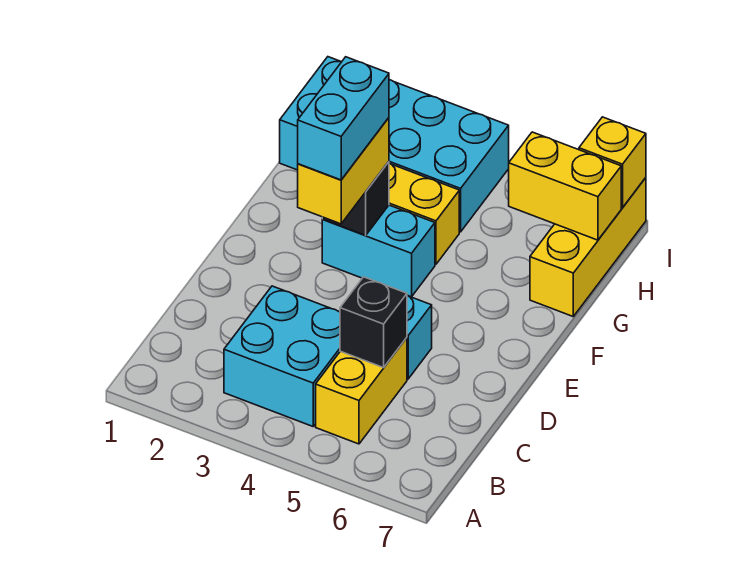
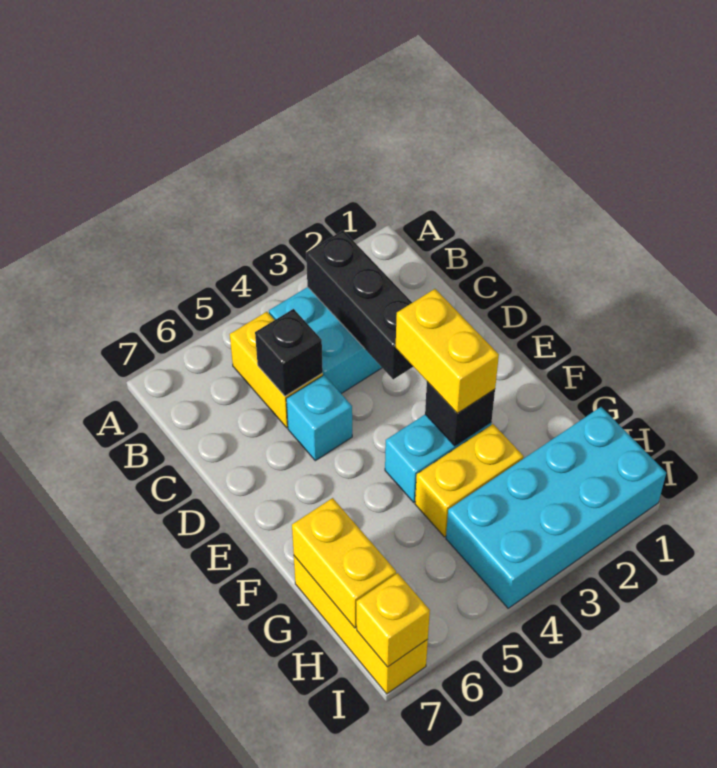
none -> black brick B3:D3 level 2
cyan brick E3:F3 level 4 -> none
yellow brick H6:H7 level 2 -> yellow brick G7:H7 level 2

